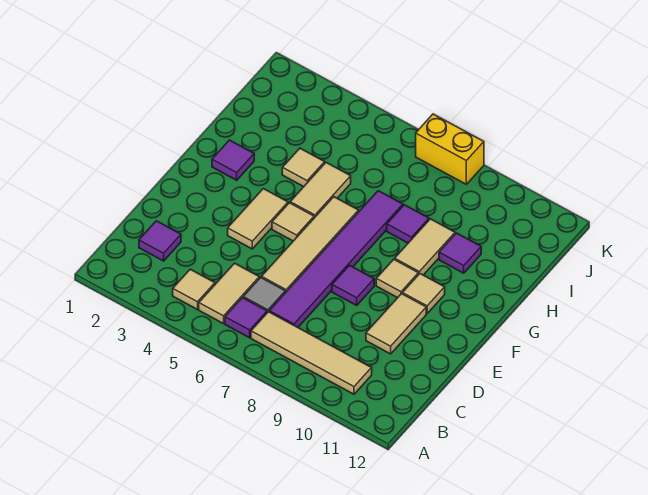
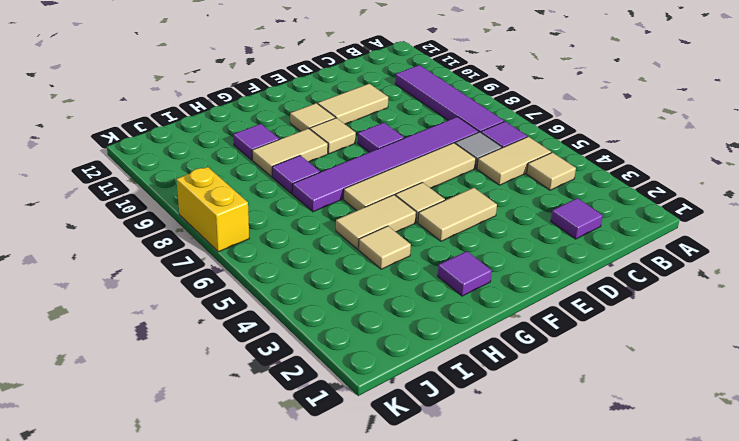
tan tile B7:B10 level 1 -> purple tile B7:B10 level 1

